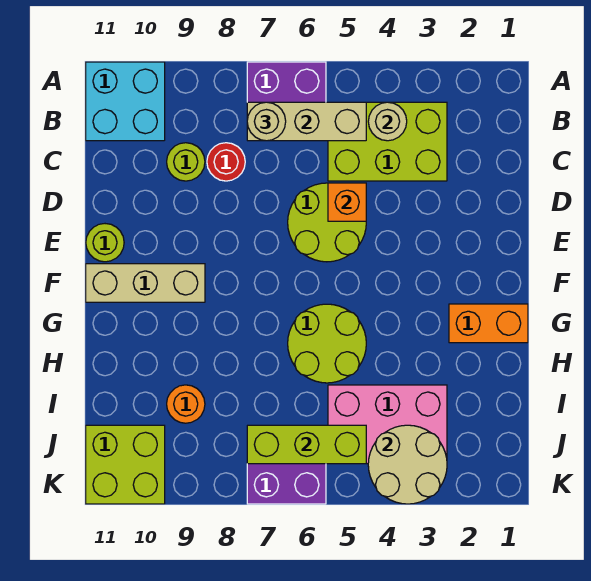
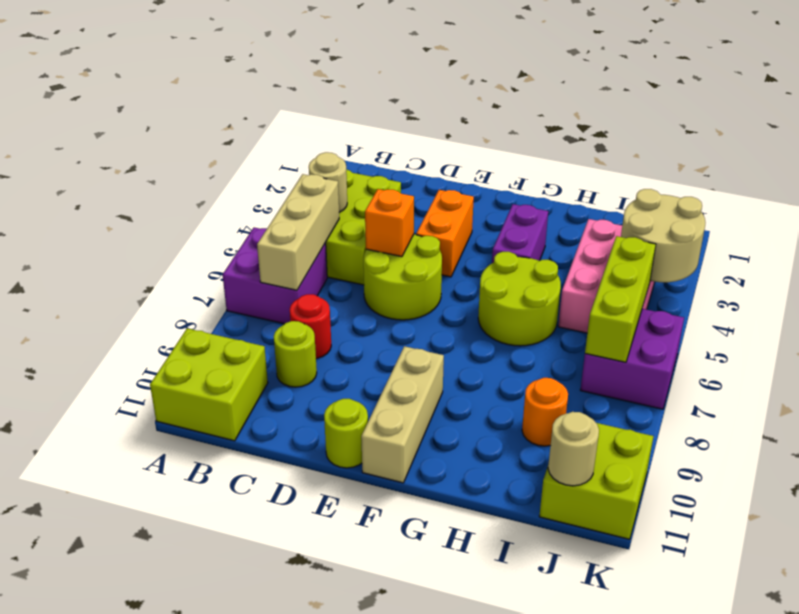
cyan brick A10:B11 level 1 -> lime brick A10:B11 level 1
tan round brick B7 level 3 -> tan round brick J11 level 2
orange brick G1:G2 level 1 -> orange brick E3:E4 level 1
none -> purple brick G3:G4 level 1

